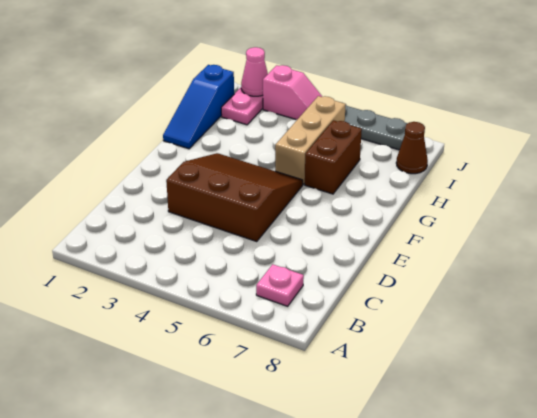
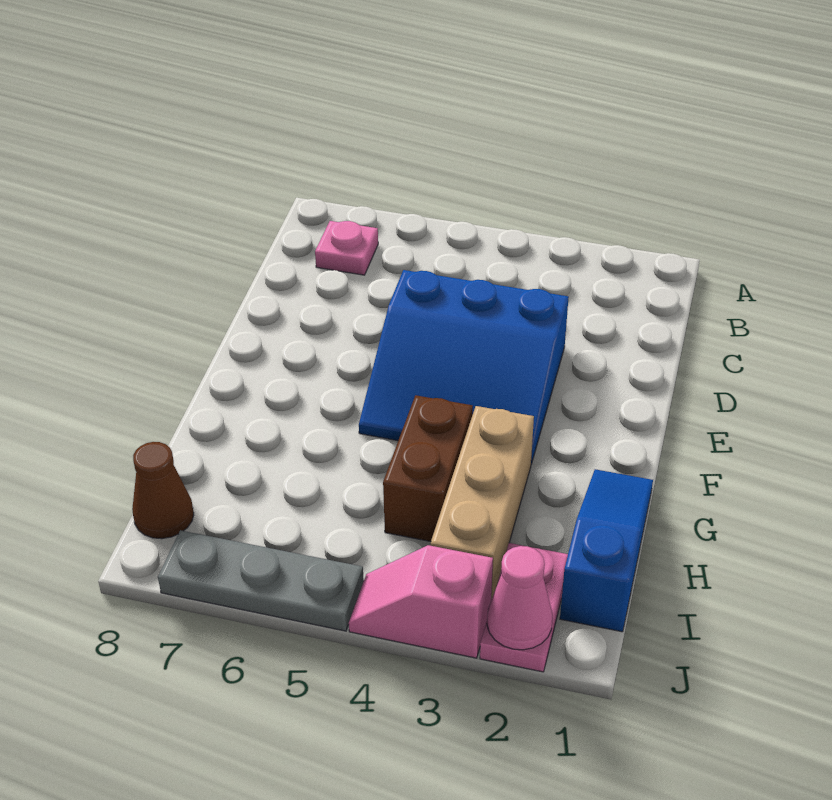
brown slope D3:F5 level 1 top D -> blue slope D3:F5 level 1 top D
tan brick G5:I5 level 1 -> tan brick G3:I3 level 1
brown brick G6:H6 level 1 -> brown brick G4:H4 level 1

